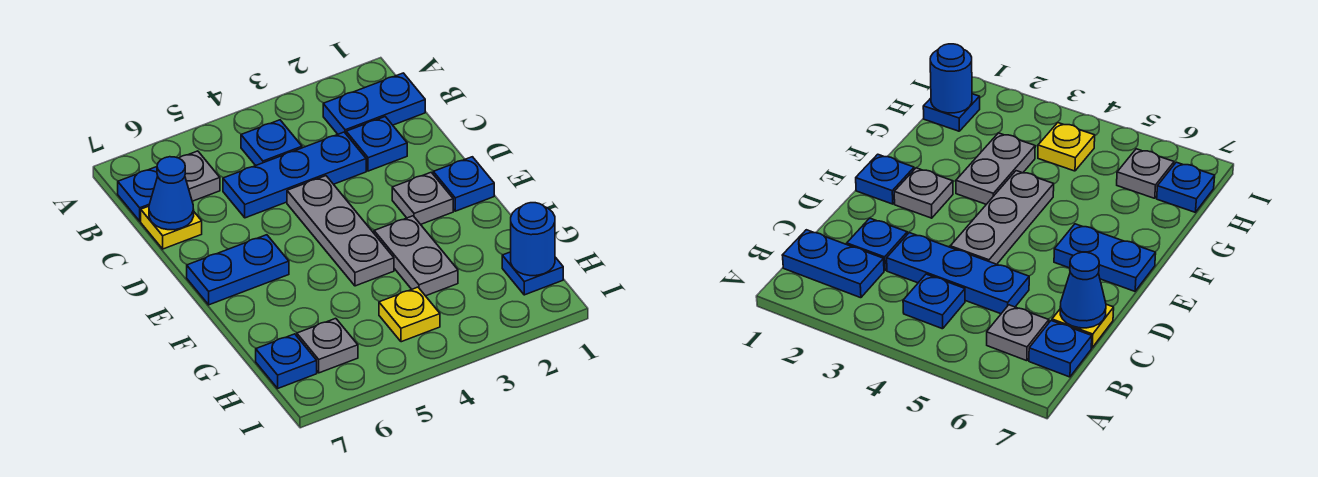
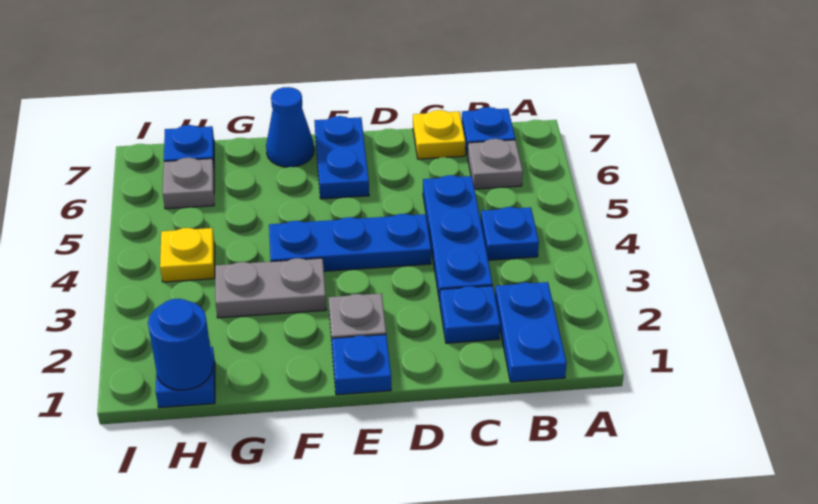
blue cone C7 level 2 -> blue cone F7 level 1
grey plate D4:F4 level 1 -> blue plate D4:F4 level 1

